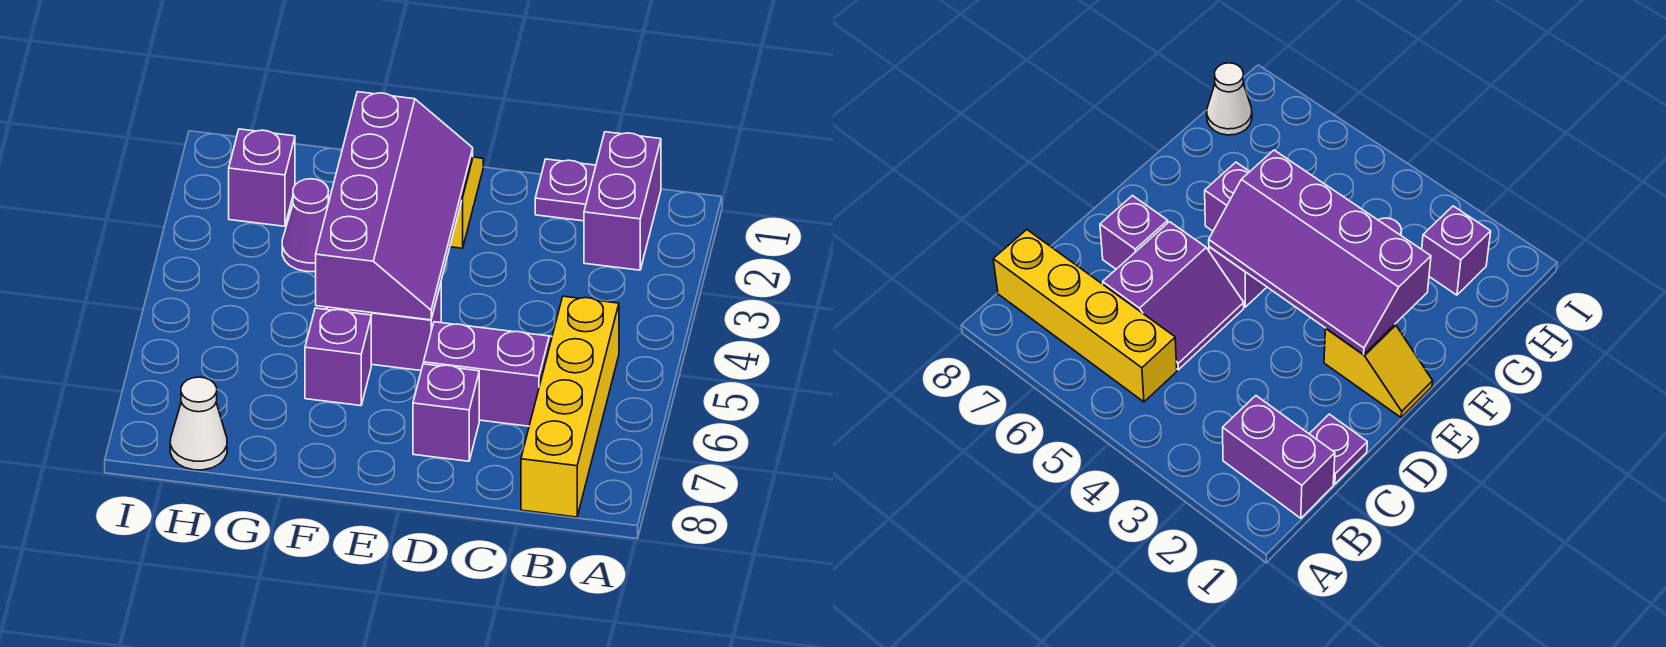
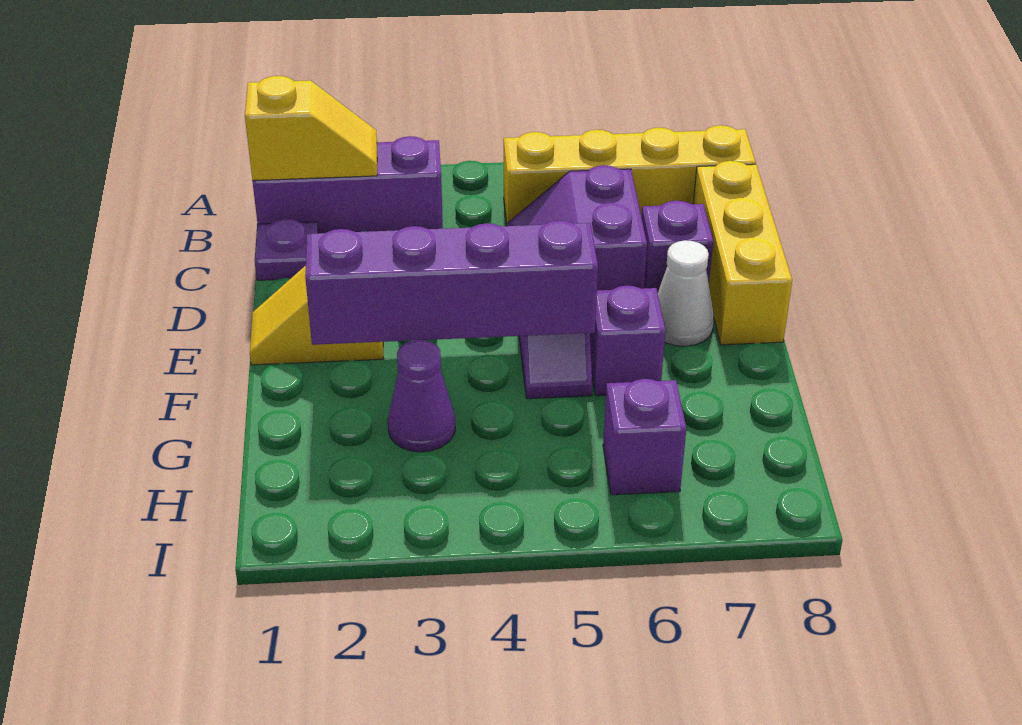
purple brick B1:B2 level 1 -> purple brick B1:B3 level 1
none -> yellow slope B1:B2 level 2 top 1
none -> yellow brick C8:E8 level 1
purple brick H2 level 1 -> purple brick H6 level 1
white cone H8 level 1 -> white cone E7 level 1

